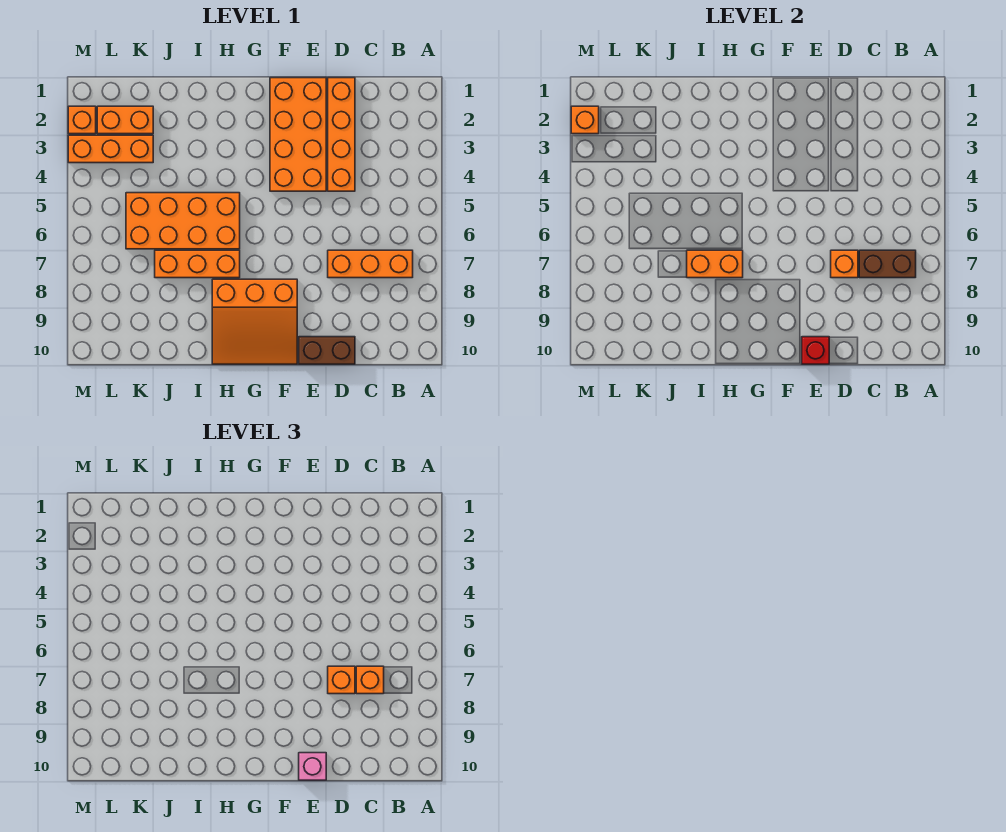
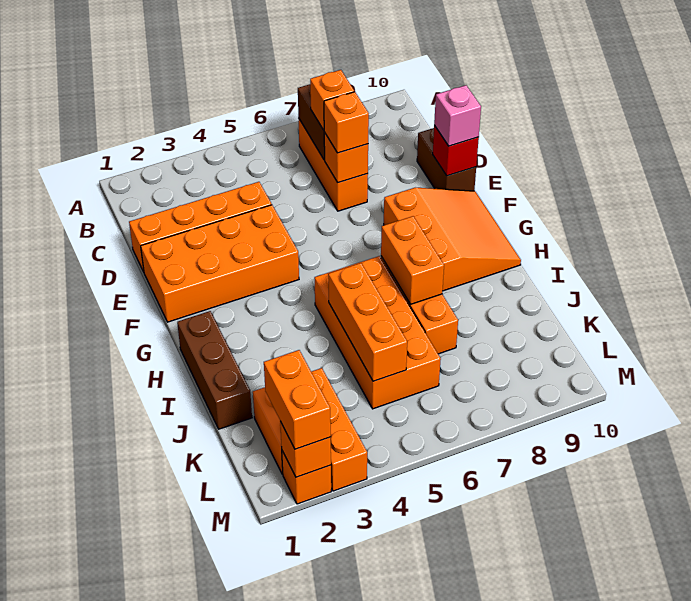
none -> brown brick H1:J1 level 1
none -> orange brick I5:K5 level 2
none -> orange brick L2:M2 level 3

